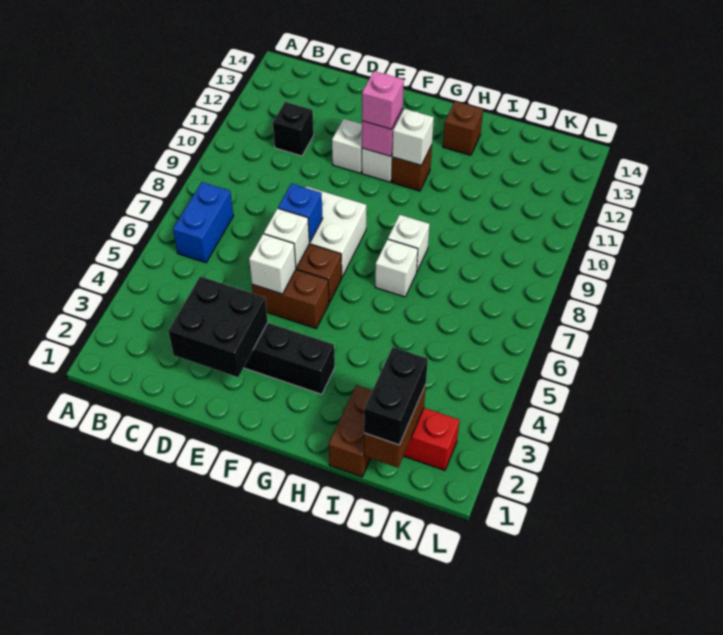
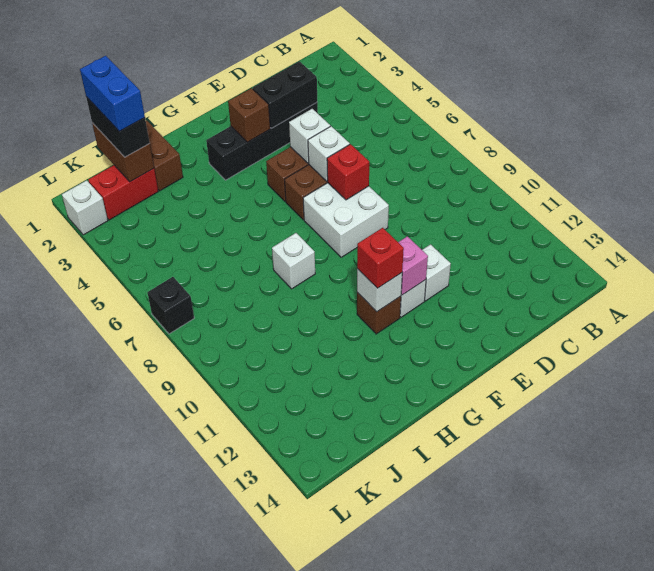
blue brick B6:B7 level 1 -> blue brick J1:J2 level 4
black brick C11 level 1 -> black brick L7 level 1
black brick D2:E3 level 2 -> black brick D3:E3 level 2
blue brick E7 level 2 -> red brick E7 level 2
pink brick F11 level 3 -> none
none -> red brick G11 level 3
white brick H7 level 1 -> white brick L2 level 1
brown brick H13 level 1 -> brown brick F3 level 2

